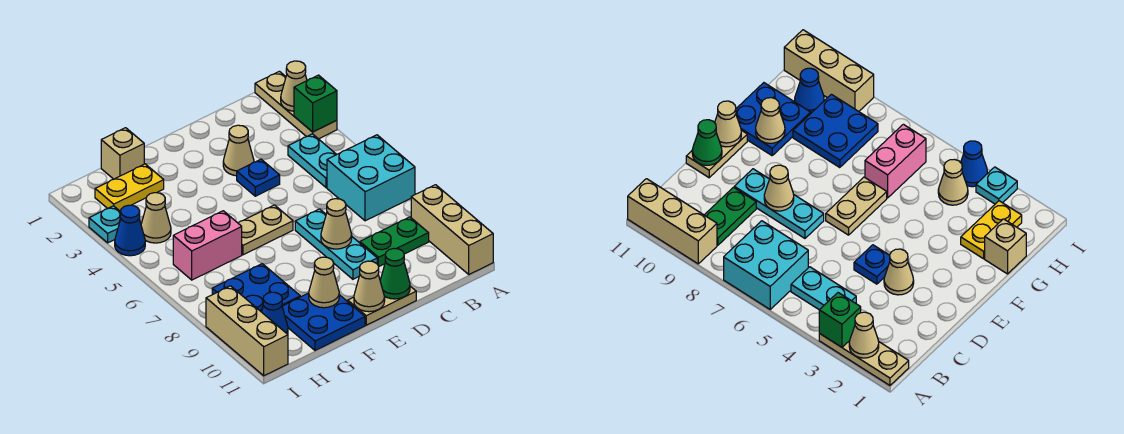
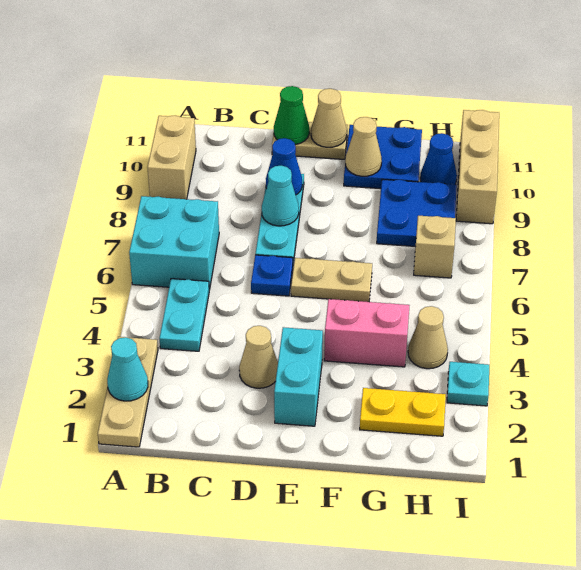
tan cone A2 level 2 -> cyan cone A2 level 2
green brick A3 level 2 -> none
tan brick A9:A11 level 1 -> tan brick A9:A10 level 1
green plate B9:C9 level 1 -> none
blue plate D4 level 1 -> blue plate D6 level 1
tan cone D8 level 2 -> cyan cone D8 level 2
none -> cyan brick E2:E3 level 1
tan brick G1 level 1 -> tan brick H7 level 1
pink brick G6:H6 level 1 -> pink brick F4:G4 level 1
blue cone I4 level 1 -> blue cone D9 level 2

